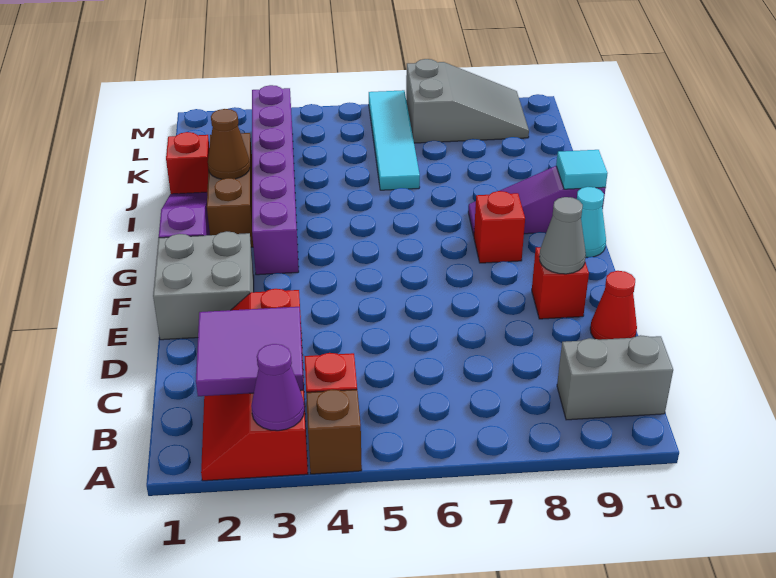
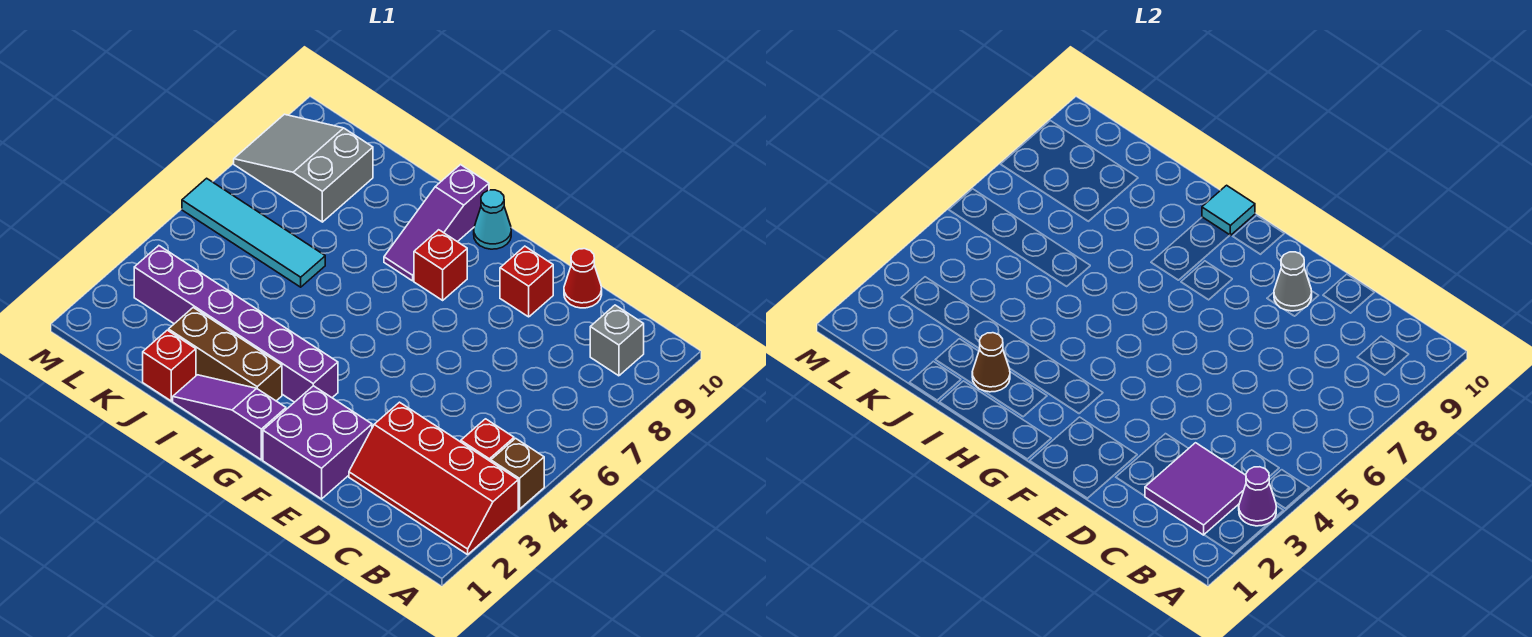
grey brick B9:B10 level 1 -> grey brick B9 level 1
grey brick E1:F2 level 1 -> purple brick E1:F2 level 1
grey slope L7:M9 level 1 top 7 -> grey slope K8:M9 level 1 top K

